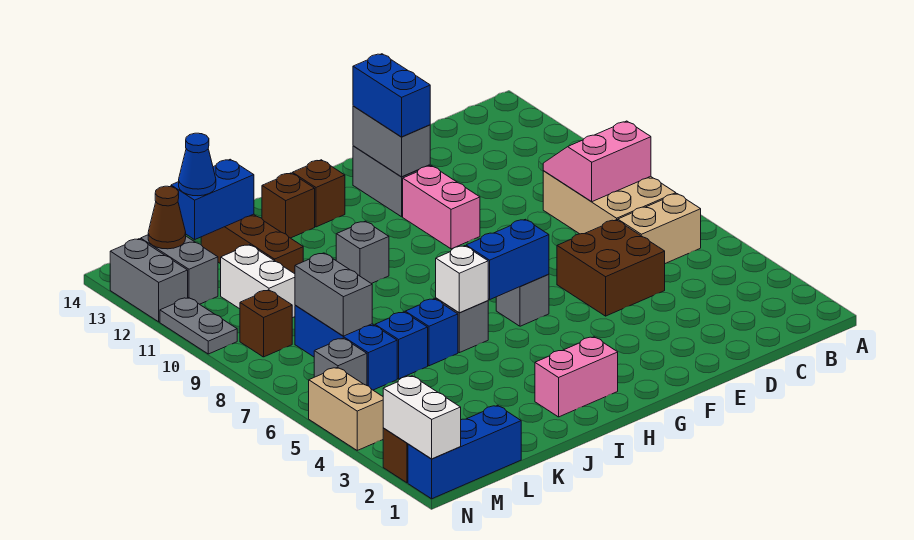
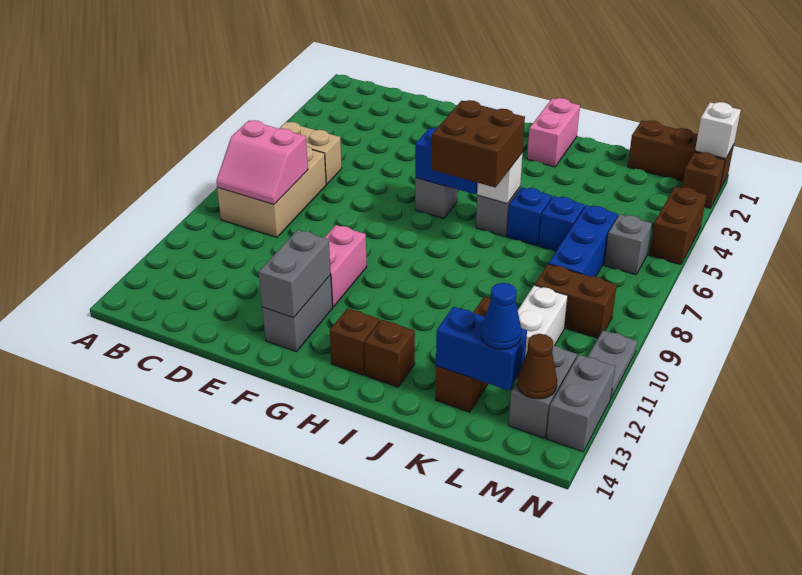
brown brick D5:E6 level 1 -> brown brick H6:I7 level 3
blue brick F12:F13 level 3 -> none
pink brick H2:I2 level 1 -> pink brick I1:I2 level 1
grey brick I10 level 1 -> none
blue brick L1:N1 level 1 -> brown brick L1:N1 level 1
grey brick L7:L8 level 2 -> none
brown brick M9 level 1 -> brown brick L9:M9 level 1
white brick N1:N2 level 2 -> white brick N1 level 2
tan brick N4:N5 level 1 -> brown brick N4:N5 level 1

